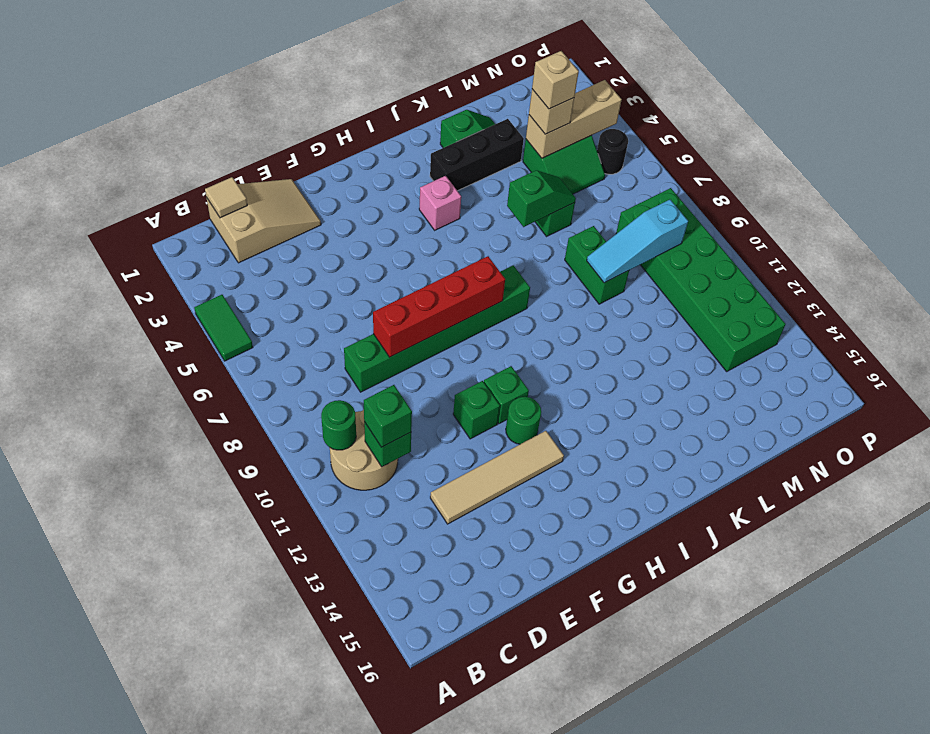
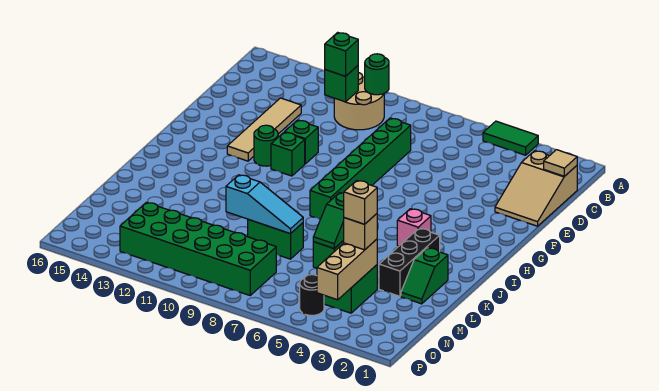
red brick E8:H8 level 2 -> none
cyan slope L9:N9 level 2 top N -> cyan slope L8:L10 level 2 top 10

